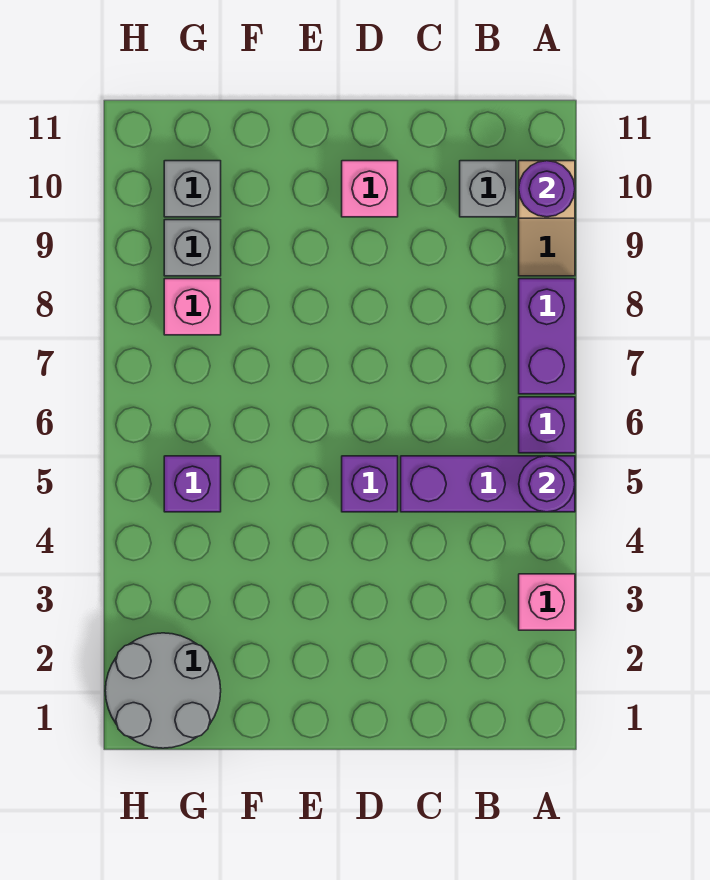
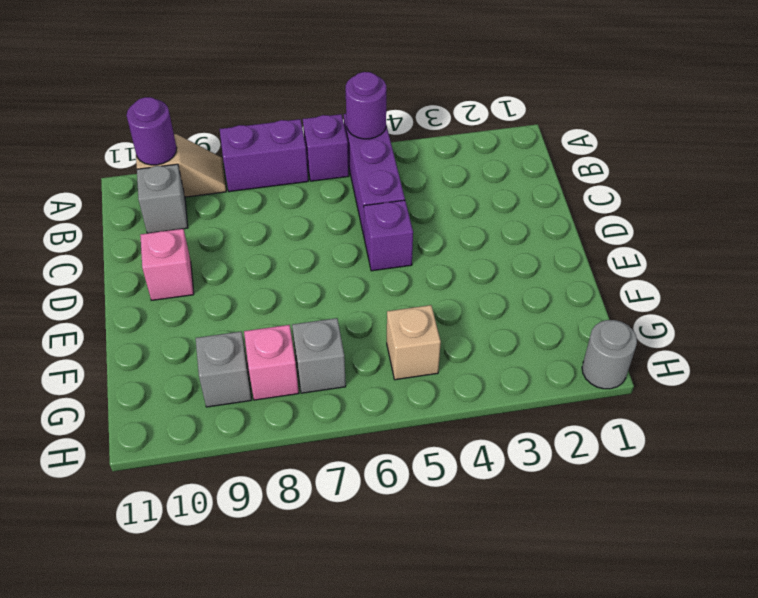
pink brick A3 level 1 -> none
grey round brick G1:H2 level 1 -> grey round brick H1 level 1
purple brick G5 level 1 -> tan brick G5 level 1
grey brick G10 level 1 -> grey brick G7 level 1

